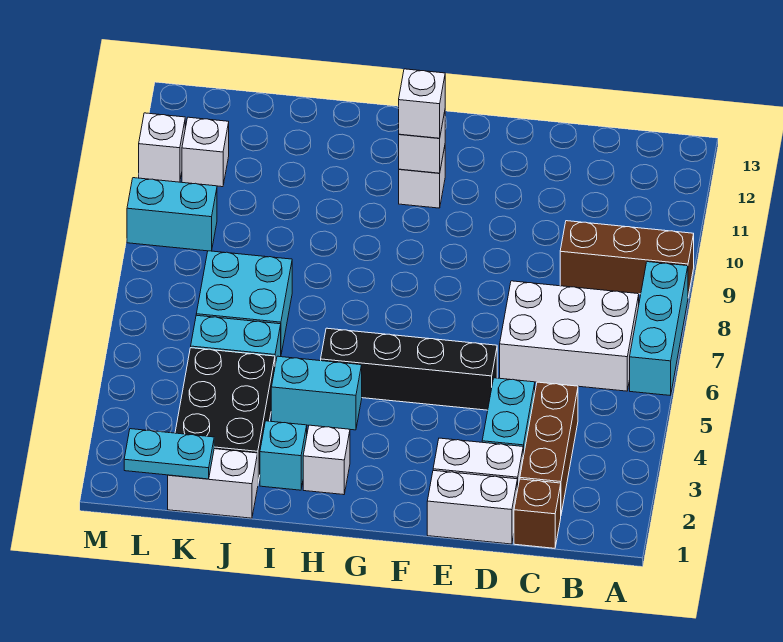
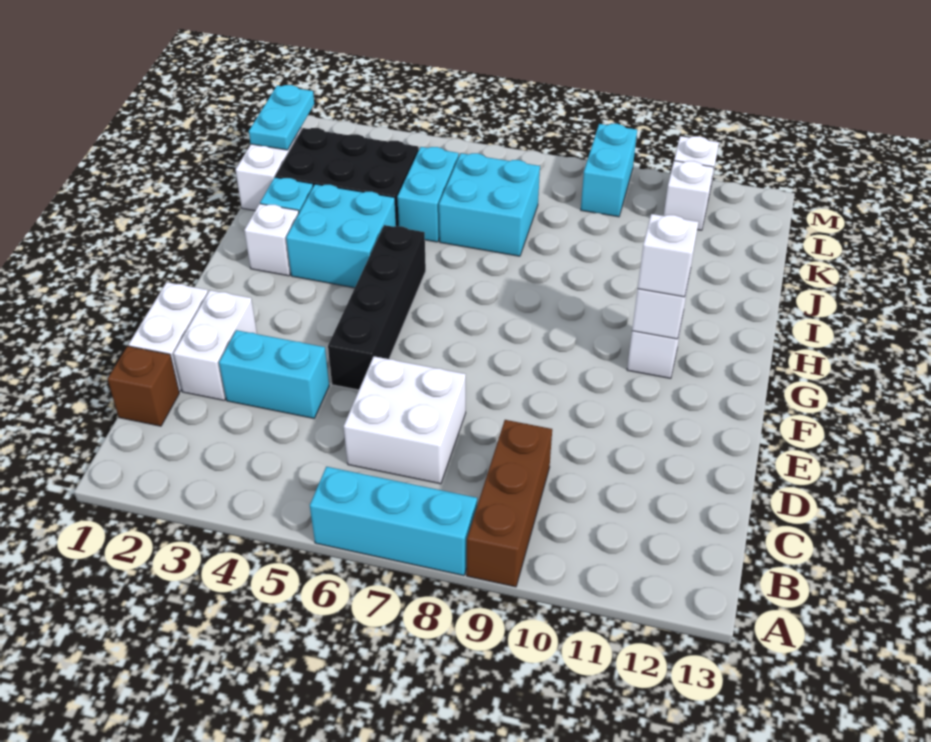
white brick B6:D7 level 1 -> white brick C6:D7 level 1
brown brick C2:C4 level 1 -> none
cyan brick H4:I4 level 1 -> cyan brick H3:I4 level 1

